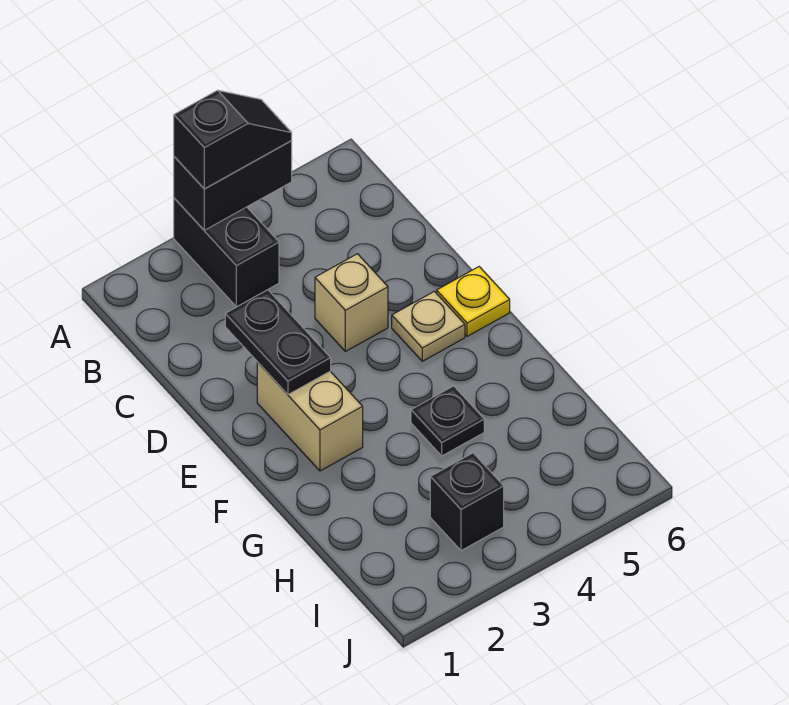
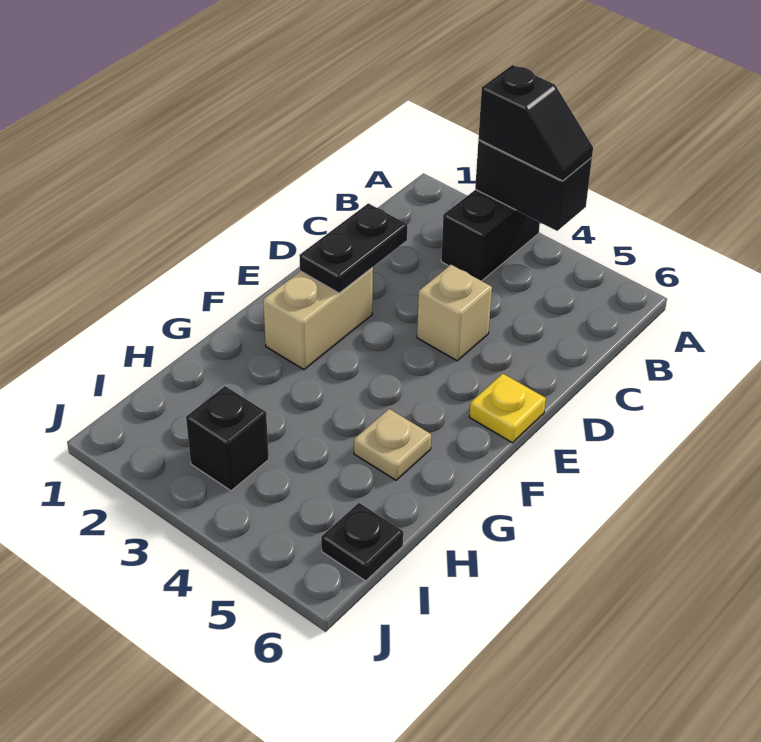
tan plate E5 level 1 -> tan plate G5 level 1
black plate G4 level 1 -> black plate I6 level 1

